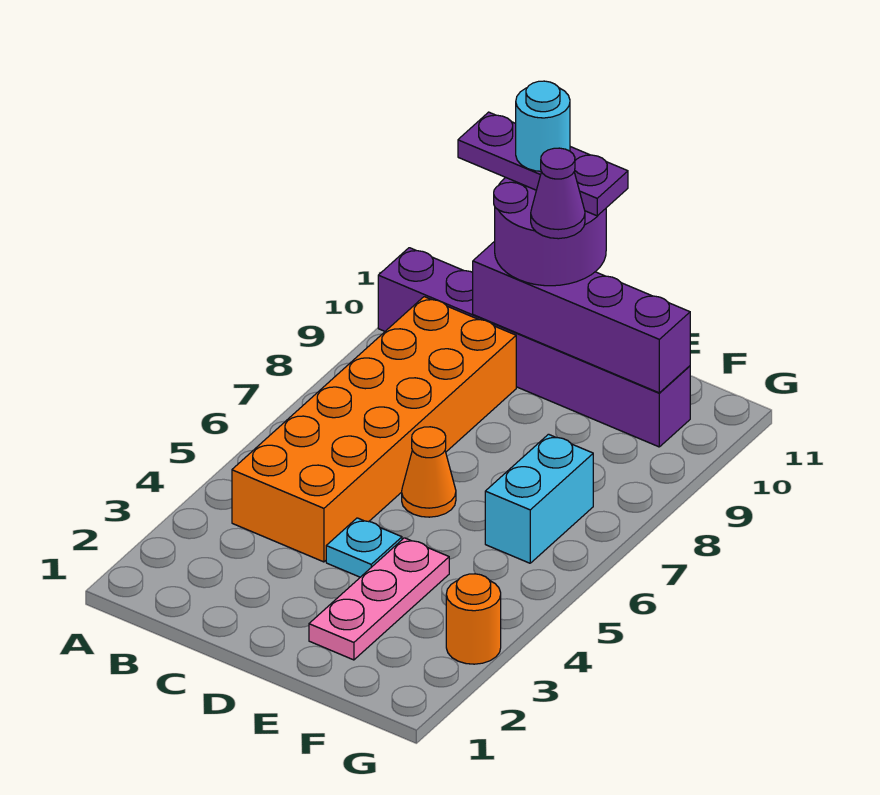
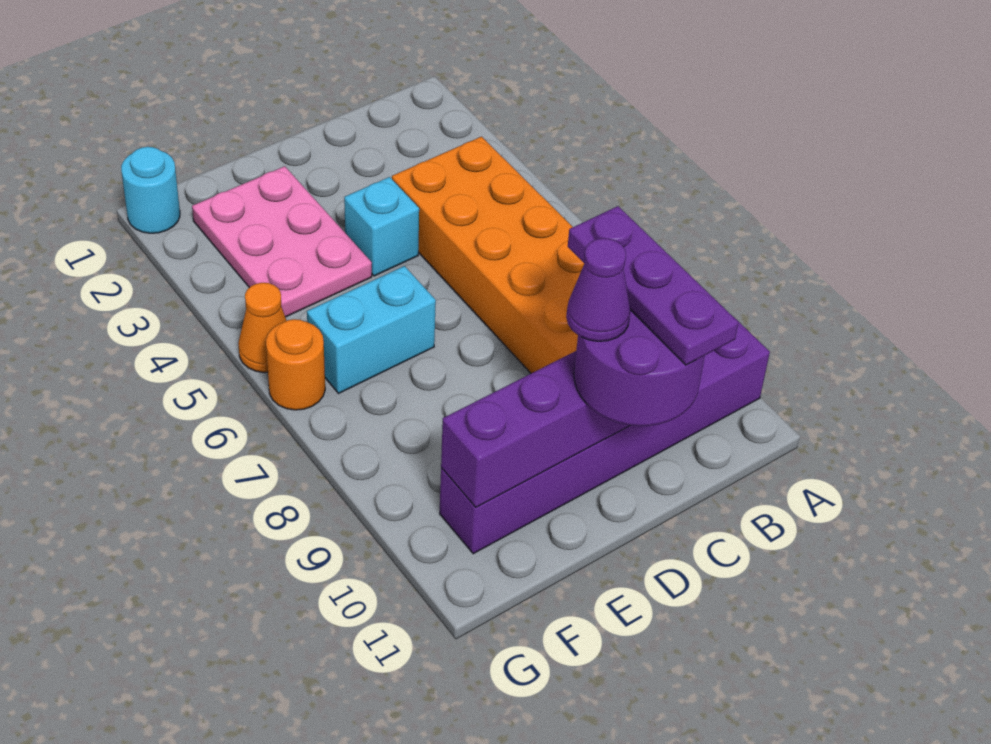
purple plate B11:D11 level 4 -> purple plate C9:C11 level 4
cyan round brick C11 level 5 -> cyan round brick G1 level 1
cyan plate D4 level 1 -> cyan brick D4 level 1
orange cone D6 level 1 -> orange cone G5 level 1
pink plate E2:E4 level 1 -> pink plate E2:F4 level 1
cyan brick F6:F7 level 1 -> cyan brick E6:F6 level 1
orange round brick G3 level 1 -> orange round brick G6 level 1

